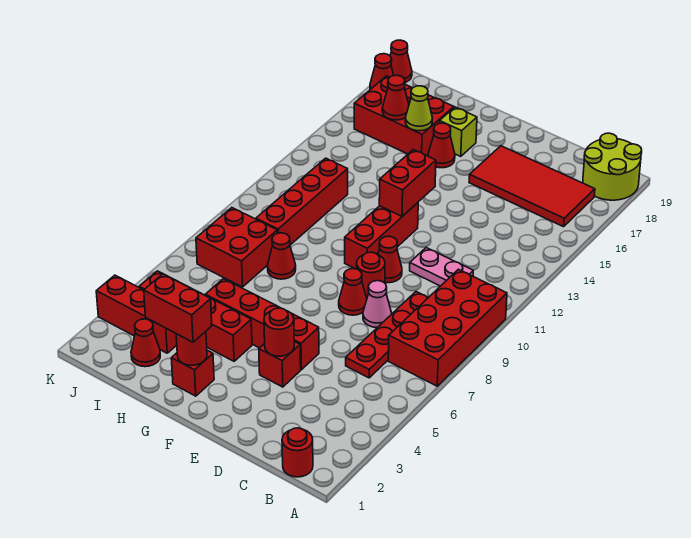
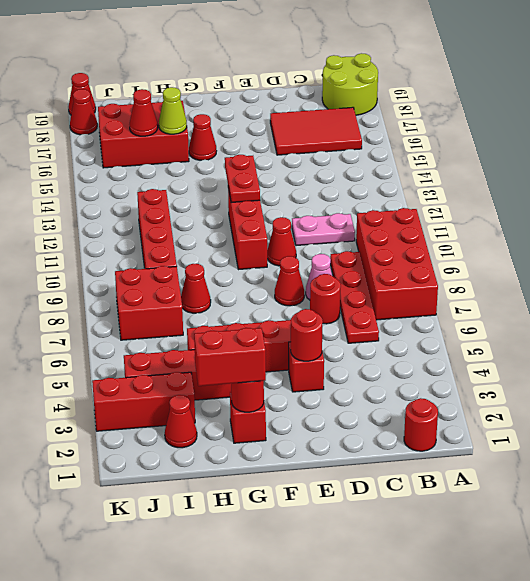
red tile B16:E17 level 1 -> red tile B16:D17 level 1
red round brick E9 level 1 -> red round brick D7 level 1
red brick F12:F13 level 2 -> red plate F12:F13 level 2
lime brick G17 level 1 -> none

